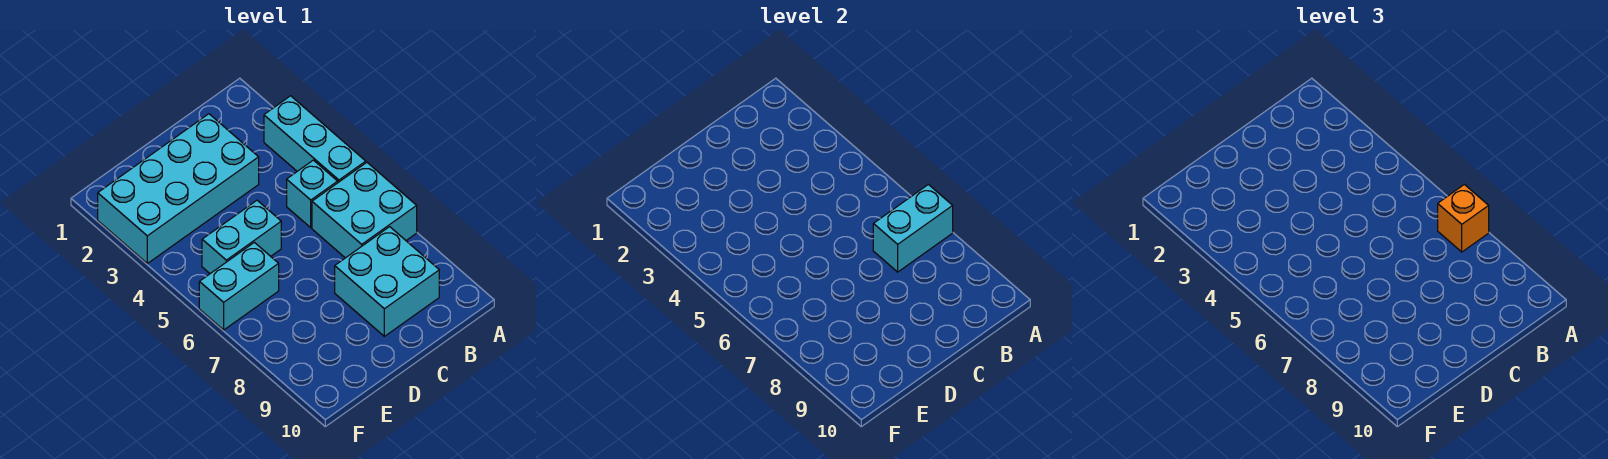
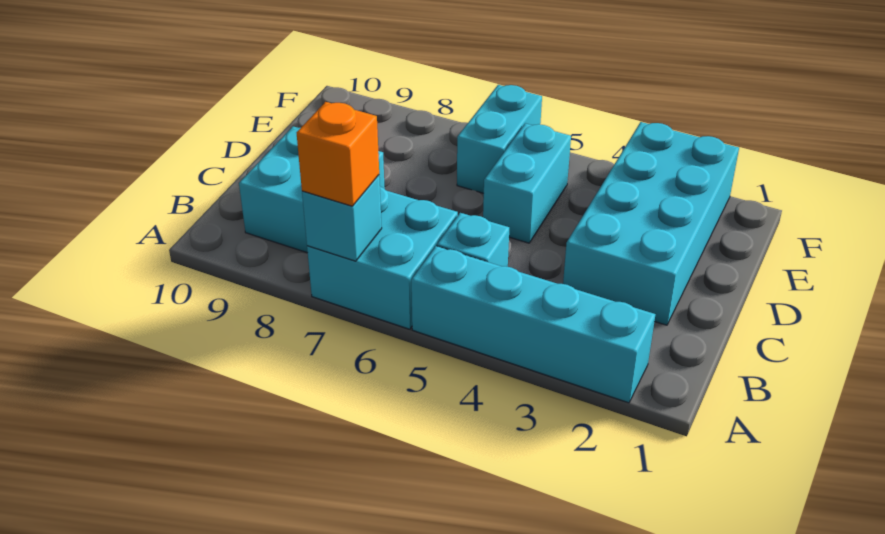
cyan brick A3:A5 level 1 -> cyan brick A2:A5 level 1
cyan brick A7:B7 level 2 -> cyan brick A7 level 2

